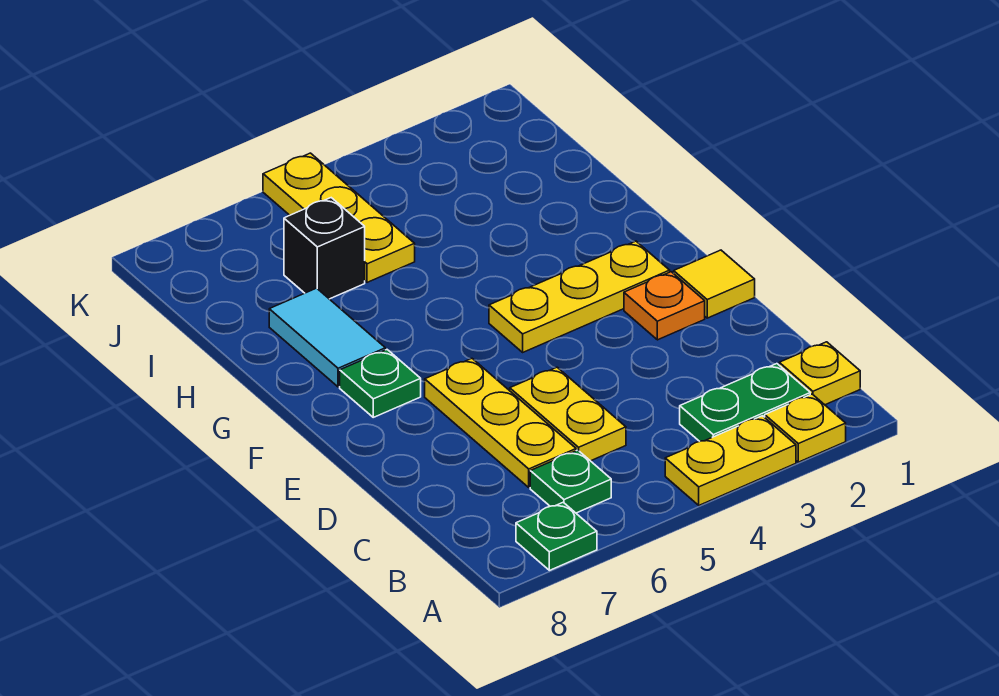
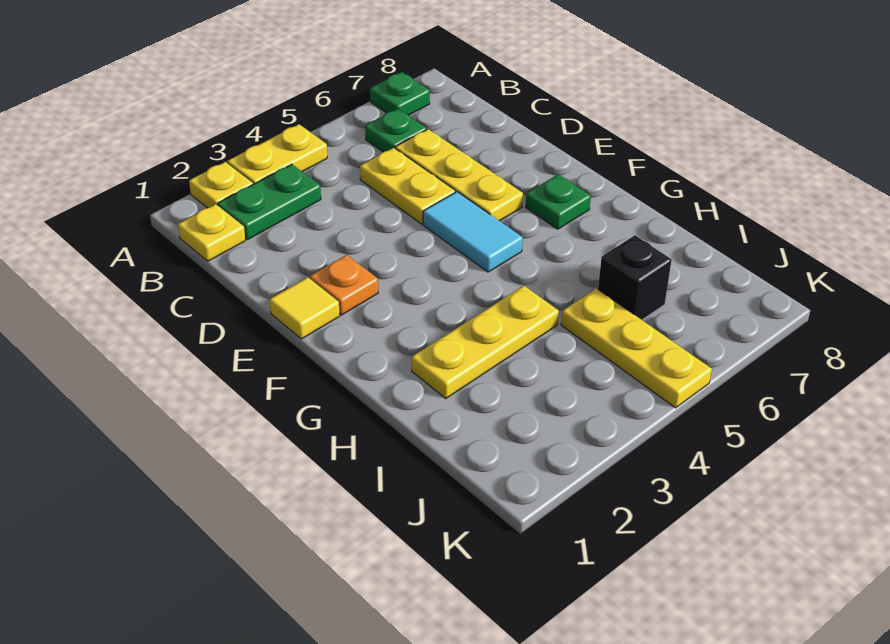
yellow plate F2:F4 level 1 -> yellow plate H2:H4 level 1
cyan tile G7:H7 level 1 -> cyan tile E5:F5 level 1

